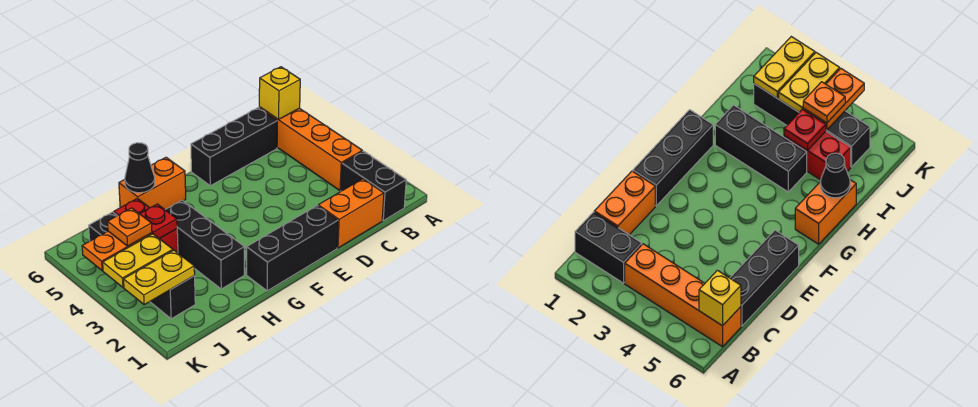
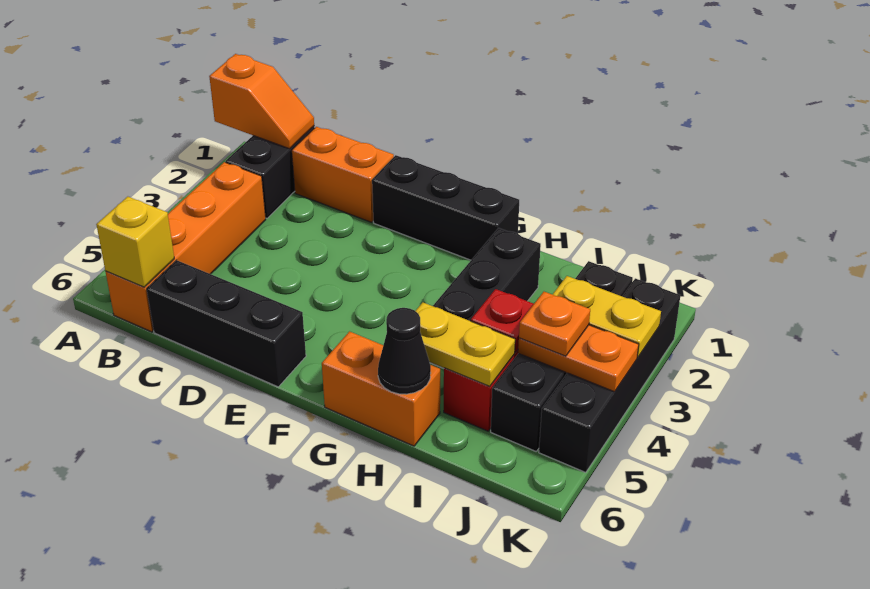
none -> orange slope A1:B1 level 2 top A
yellow plate J2:K2 level 2 -> yellow plate H5:I5 level 2
none -> black brick K2:K5 level 1

